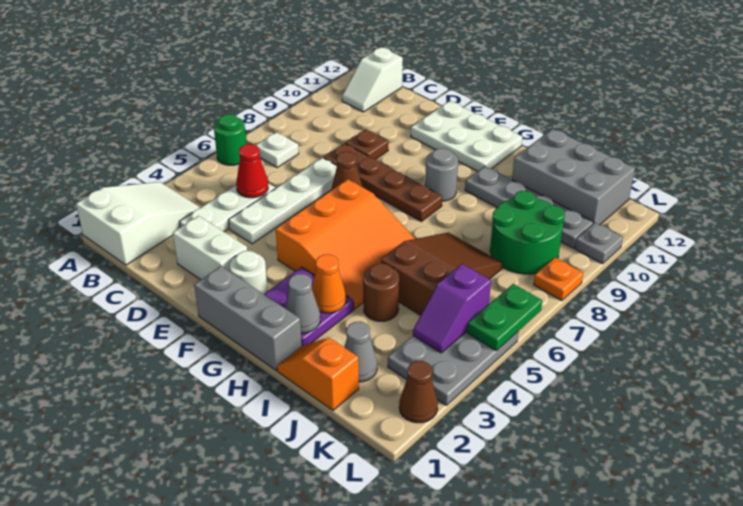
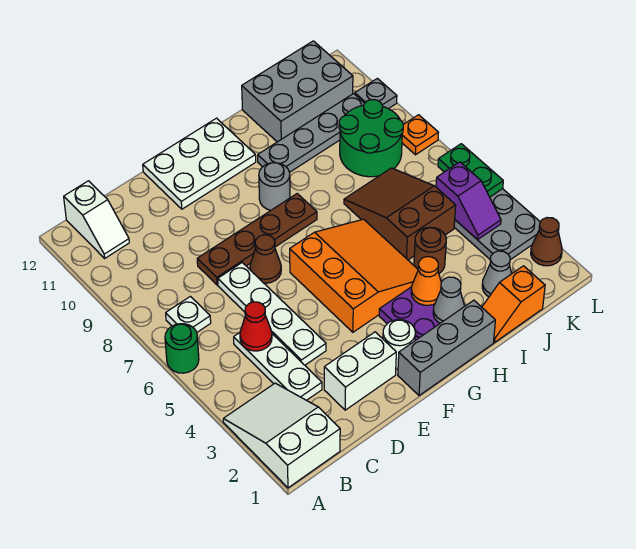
brown plate D9 level 1 -> none

